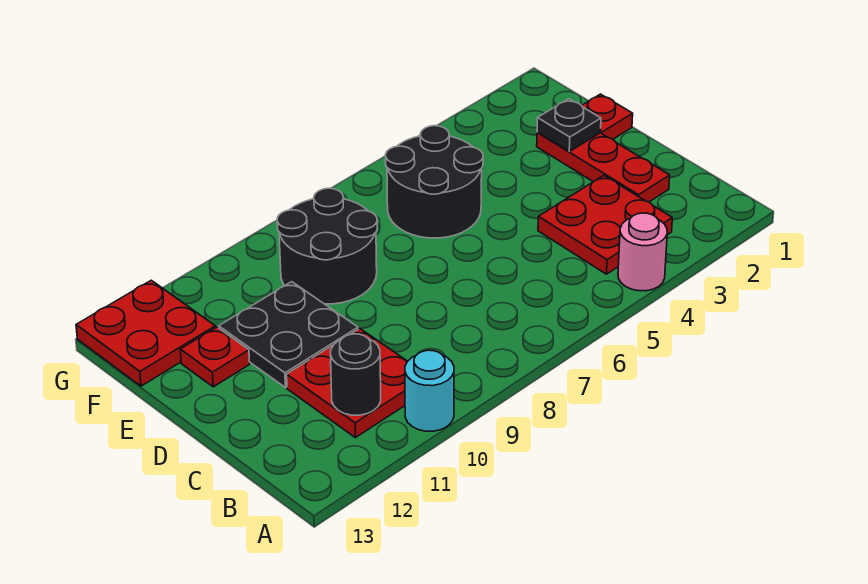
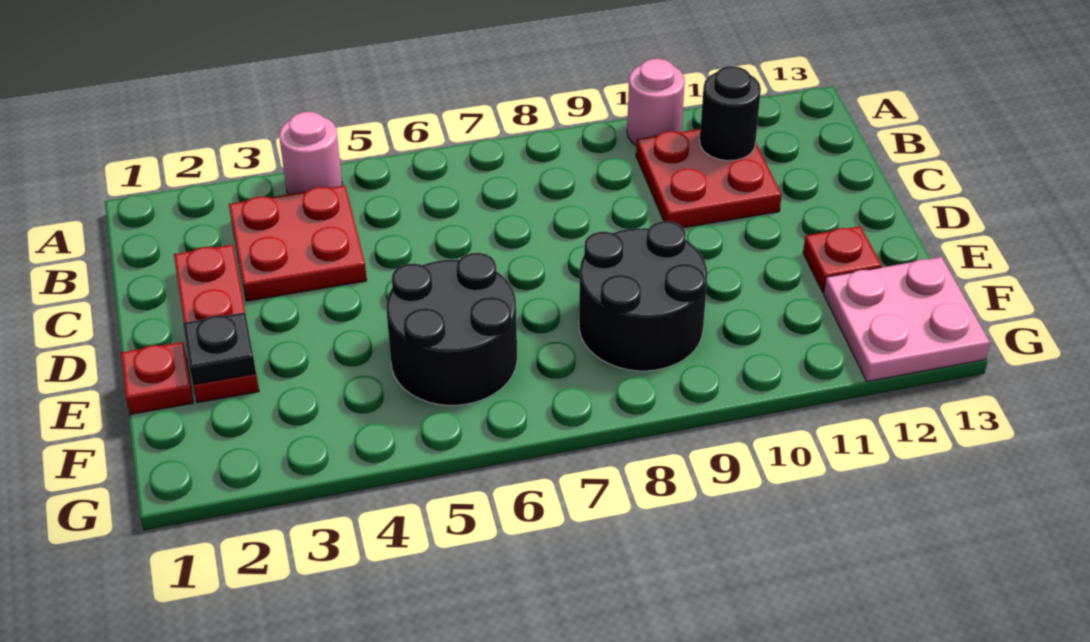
cyan round brick A10 level 1 -> pink round brick A10 level 1
black plate D10:E11 level 1 -> none
red plate F12:G13 level 1 -> pink plate F12:G13 level 1

